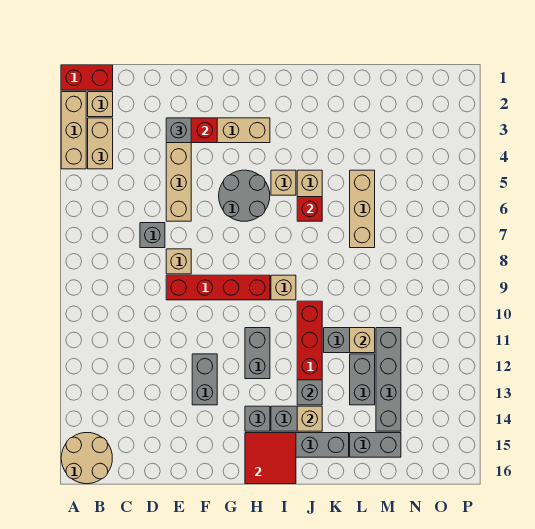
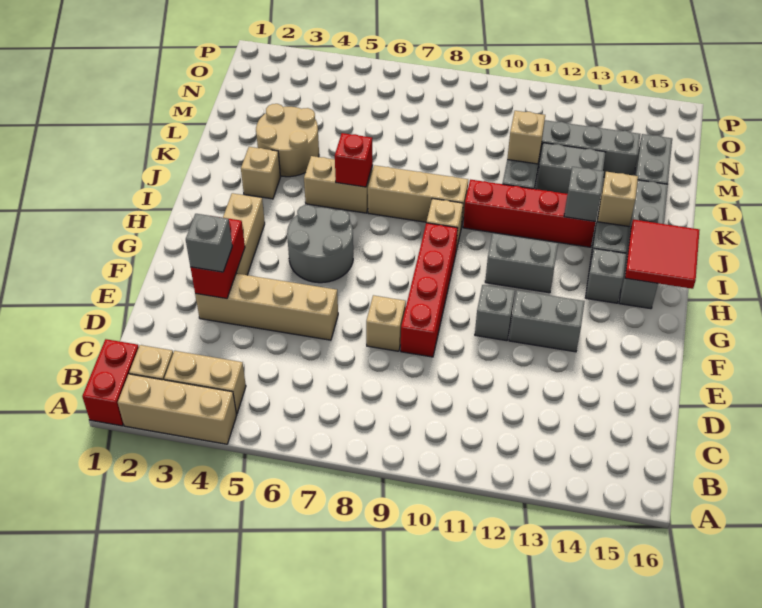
tan round brick A15:B16 level 1 -> tan round brick K3:L4 level 1
grey brick D7 level 1 -> grey brick F11 level 1
tan brick I5 level 1 -> tan brick J3 level 1
tan brick L5:L7 level 1 -> tan brick J7:J9 level 1

